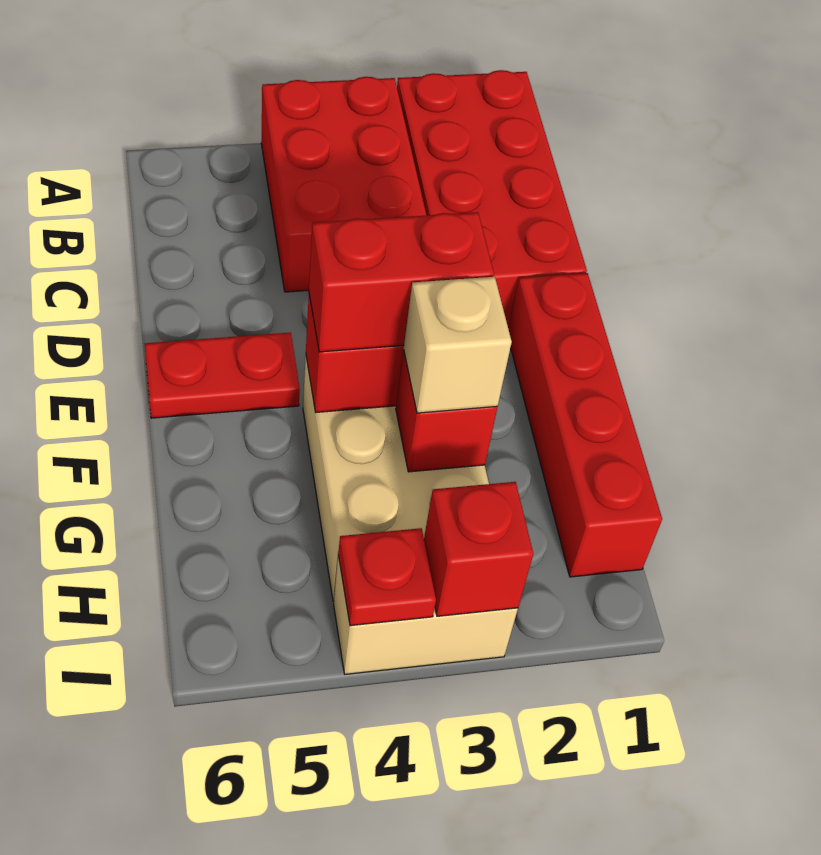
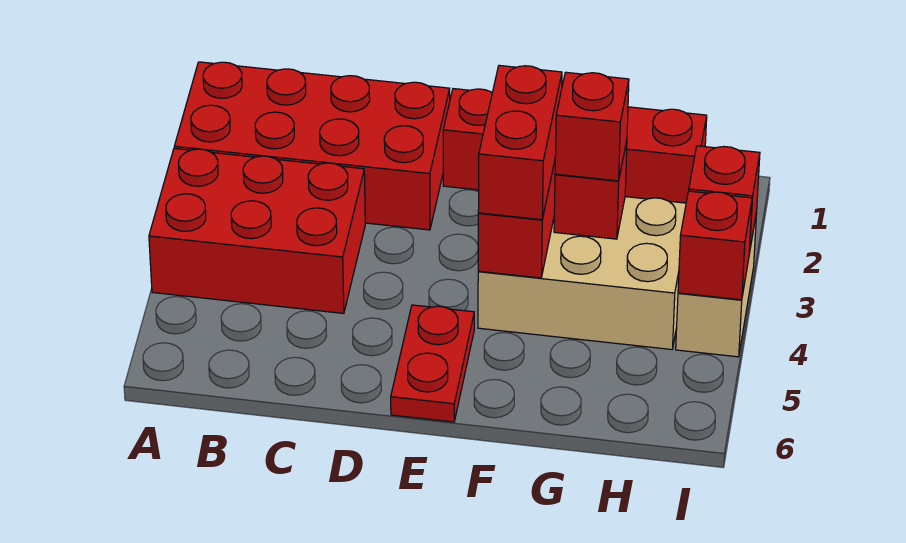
tan brick G3 level 3 -> red brick G3 level 3
red plate I4 level 2 -> red brick I4 level 2

